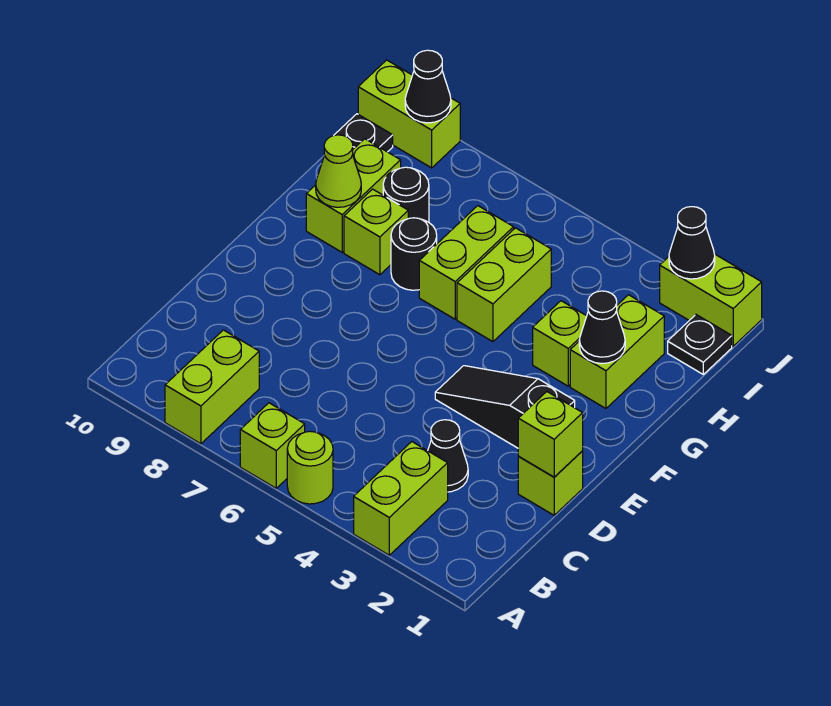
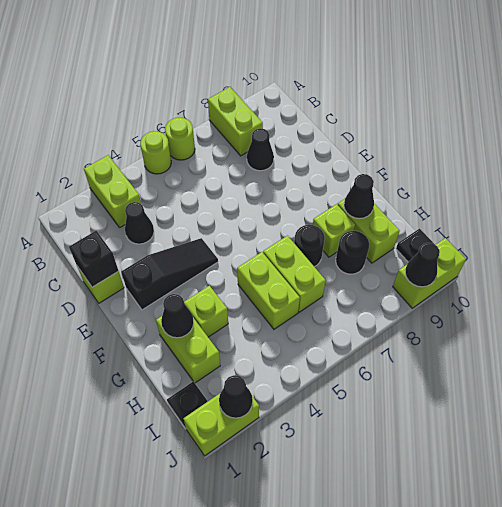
lime brick A6 level 1 -> lime round brick A6 level 1
none -> black cone C8 level 1
lime brick D1 level 2 -> black brick D1 level 2
lime cone G9 level 2 -> black cone G9 level 2

